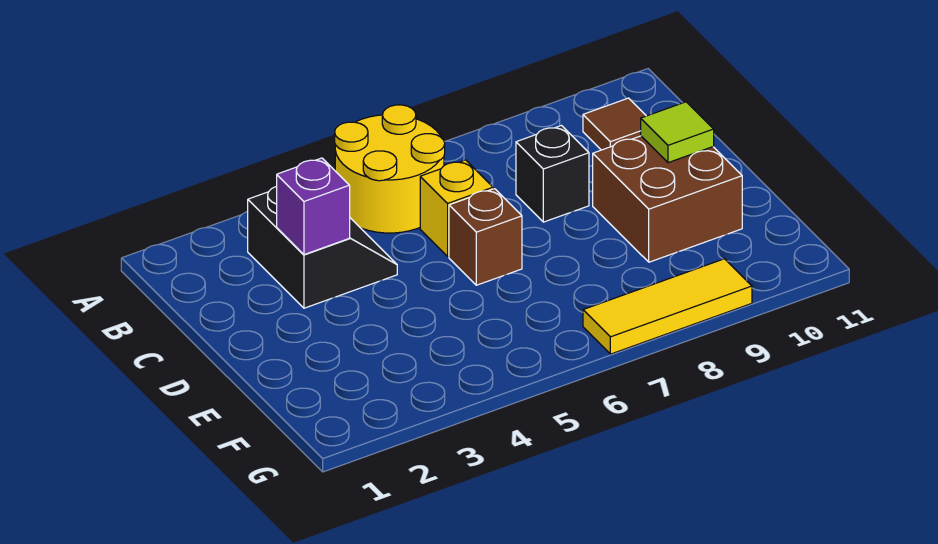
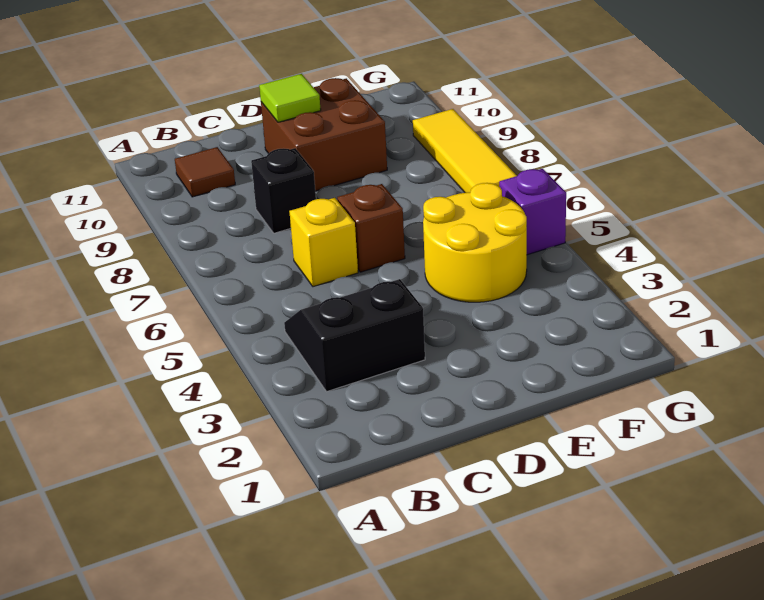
yellow round brick A5:B6 level 1 -> yellow round brick E4:F5 level 1
purple brick C3 level 2 -> purple brick G5 level 1

